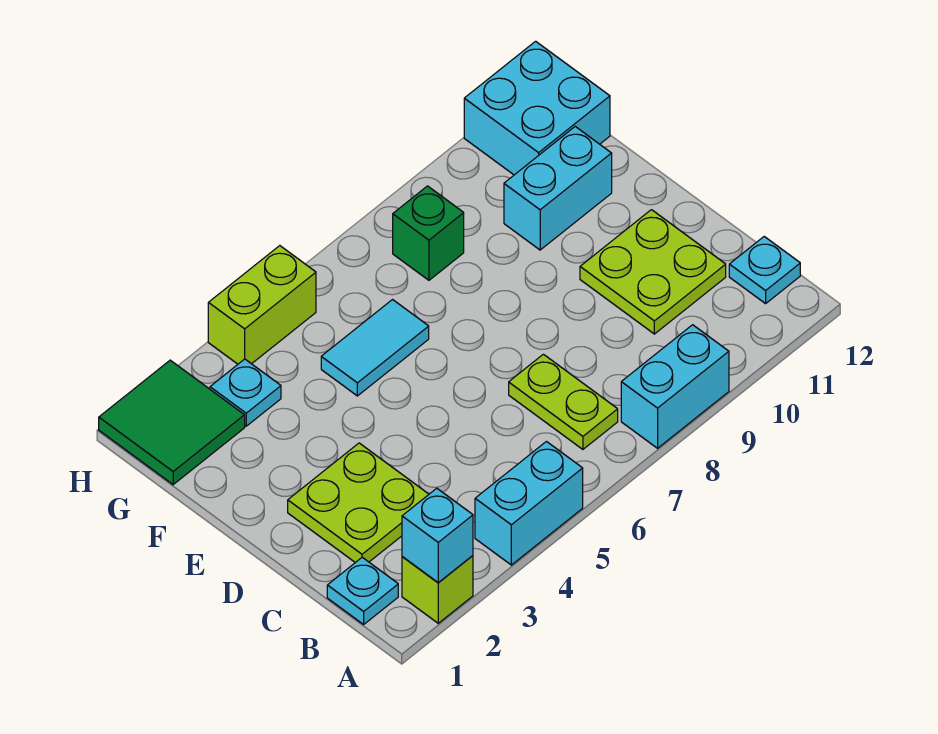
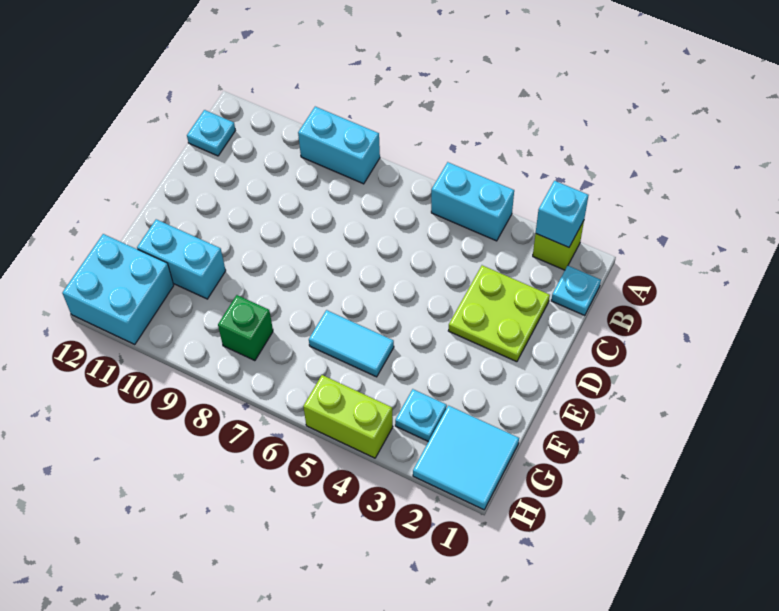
lime plate B7:C7 level 1 -> none
lime plate C10:D11 level 1 -> none
green tile G1:H2 level 1 -> cyan tile G1:H2 level 1

